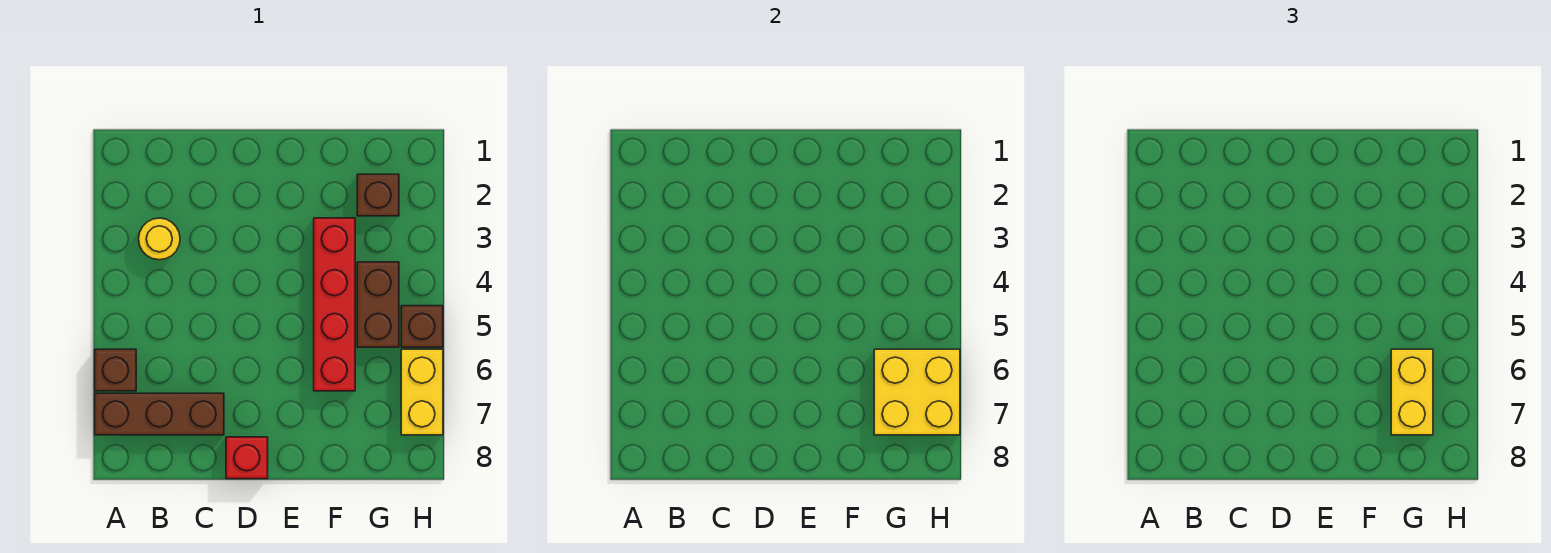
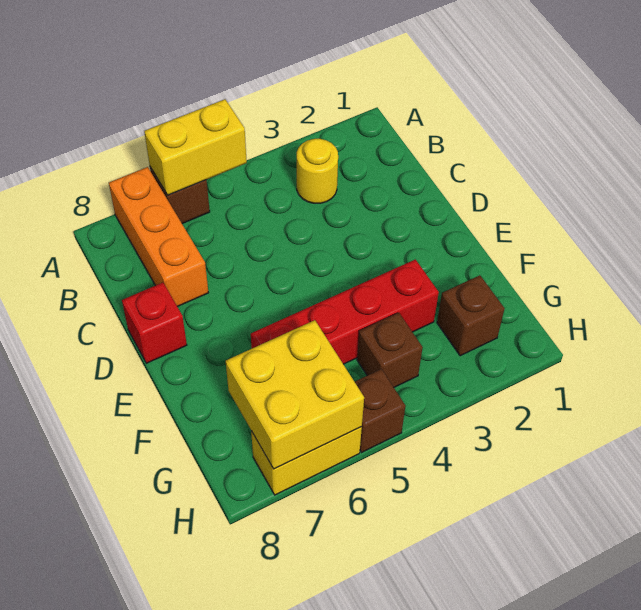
brown brick A7:C7 level 1 -> orange brick A7:C7 level 1
brown brick G4:G5 level 1 -> brown brick G4 level 1
yellow brick G6:G7 level 3 -> yellow brick A5:A6 level 2

